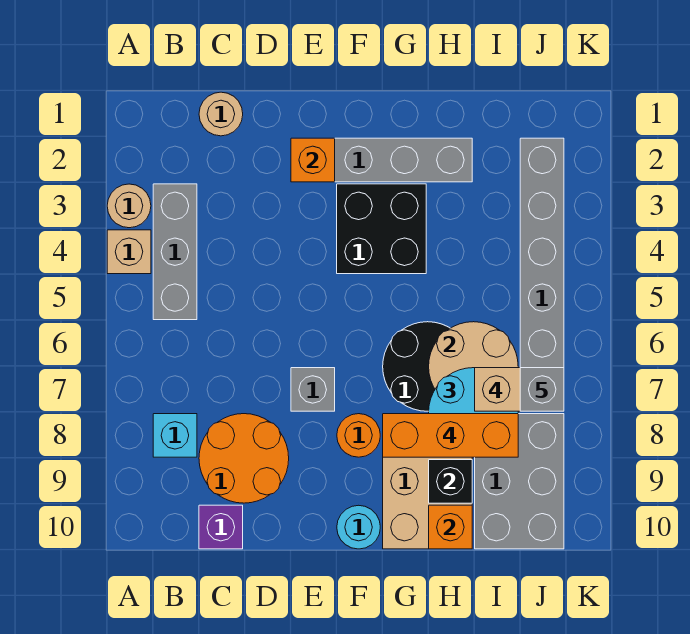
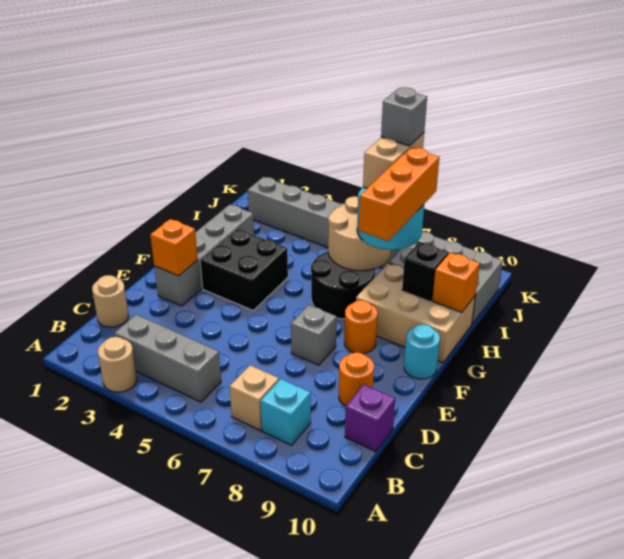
tan brick A4 level 1 -> tan brick B7 level 1
orange round brick C8:D9 level 1 -> orange round brick D9 level 1

